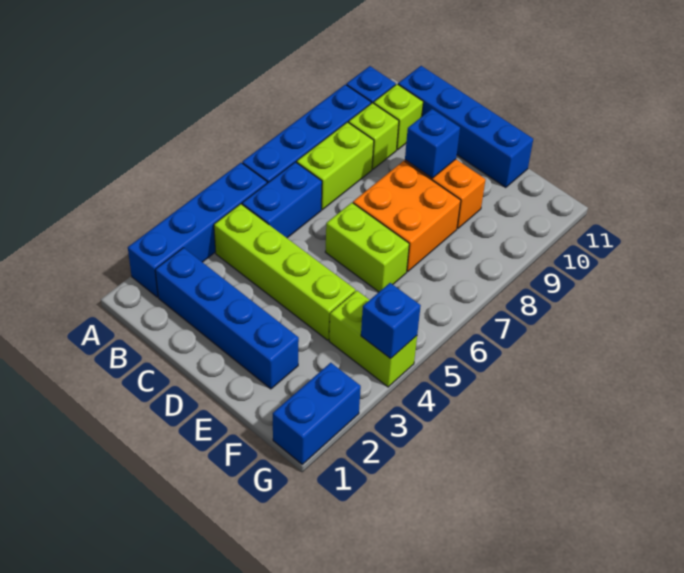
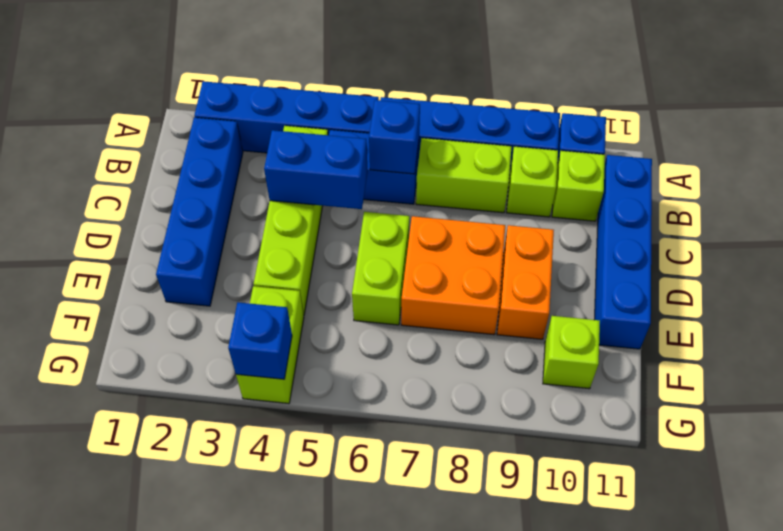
blue brick D9 level 2 -> blue brick B6 level 2
none -> lime brick F10 level 1
blue brick G1:G2 level 1 -> blue brick C4:C5 level 2

